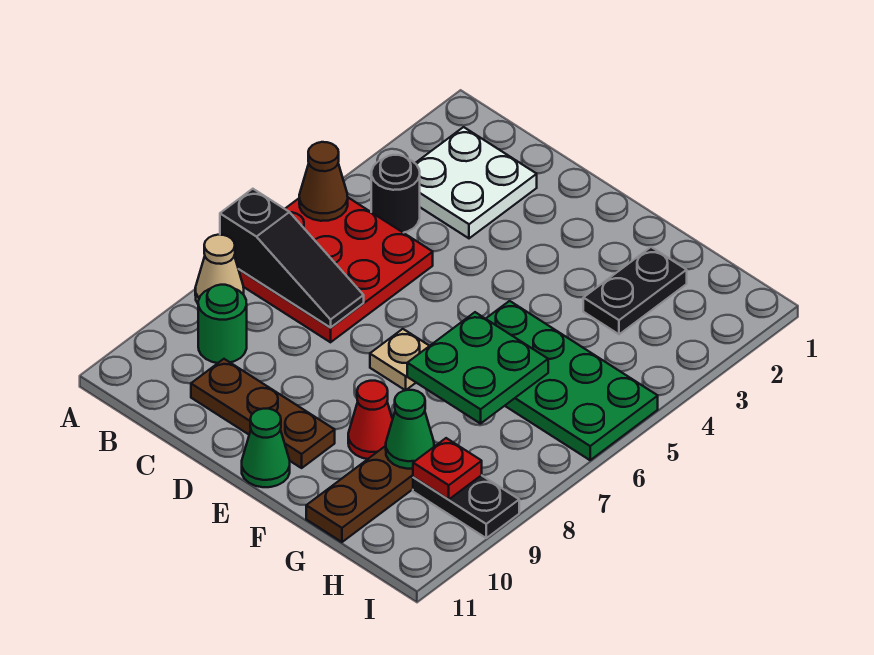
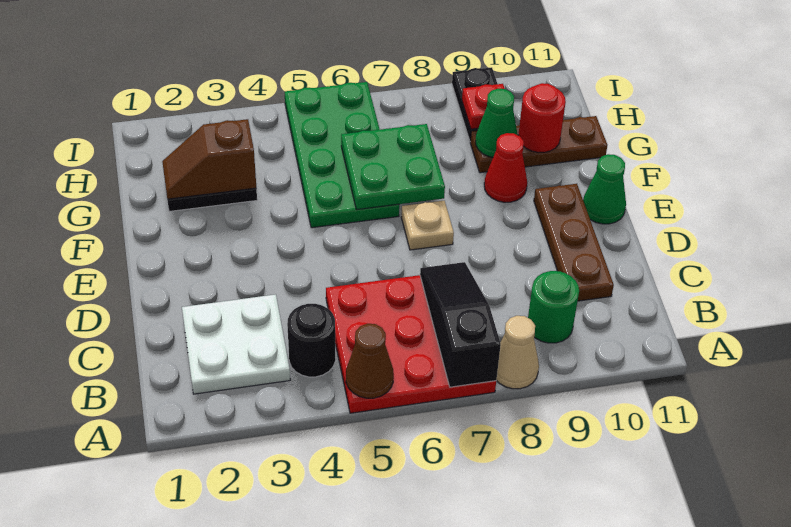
none -> brown slope G2:G3 level 2 top 3
none -> red round brick G10 level 2

